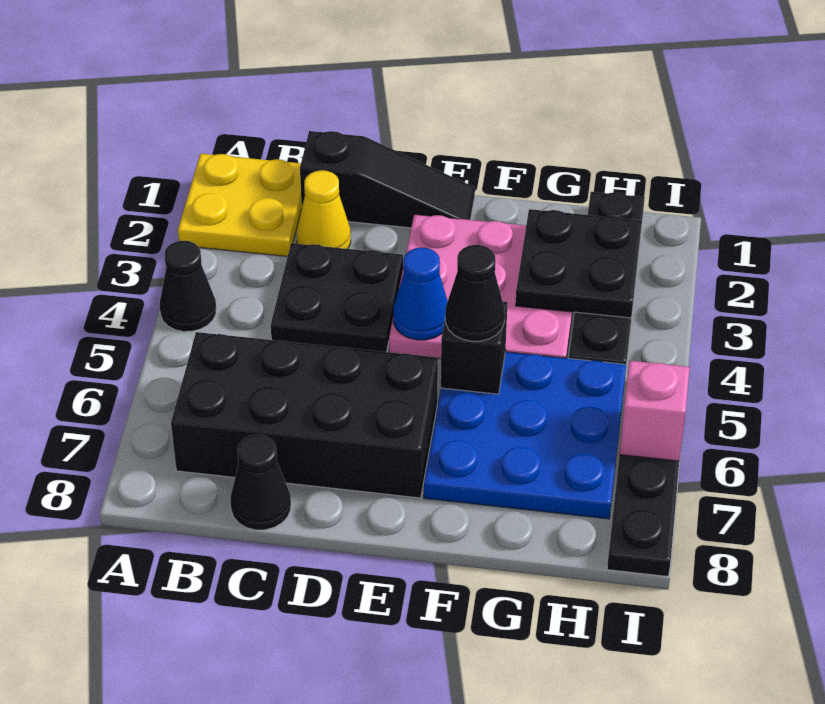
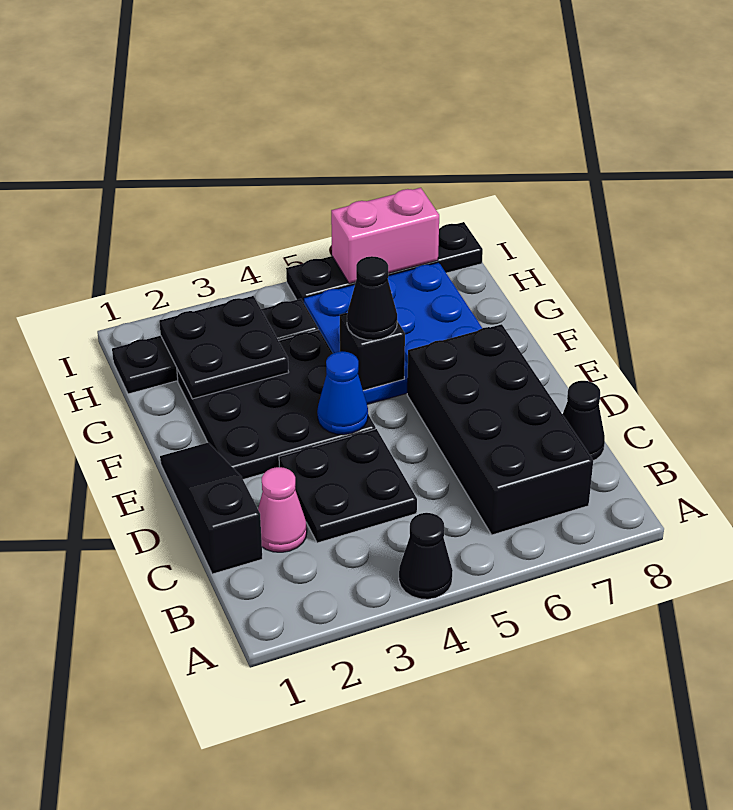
yellow plate A1:B2 level 1 -> none
yellow cone C2 level 1 -> pink cone C2 level 1
pink plate E2:G4 level 1 -> black plate E2:G4 level 1
pink brick I6 level 2 -> pink brick I6:I7 level 2

